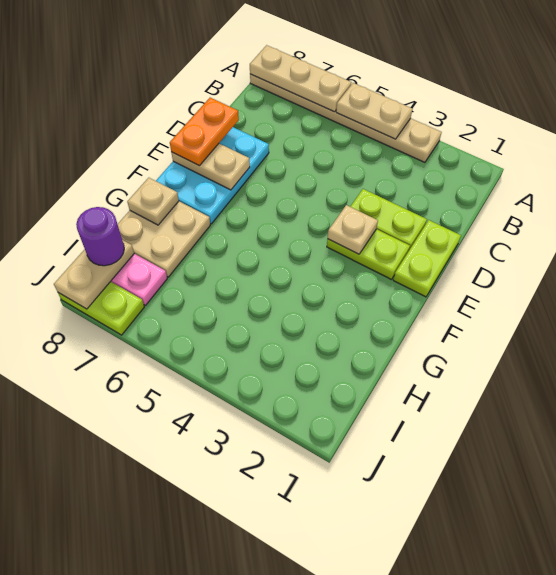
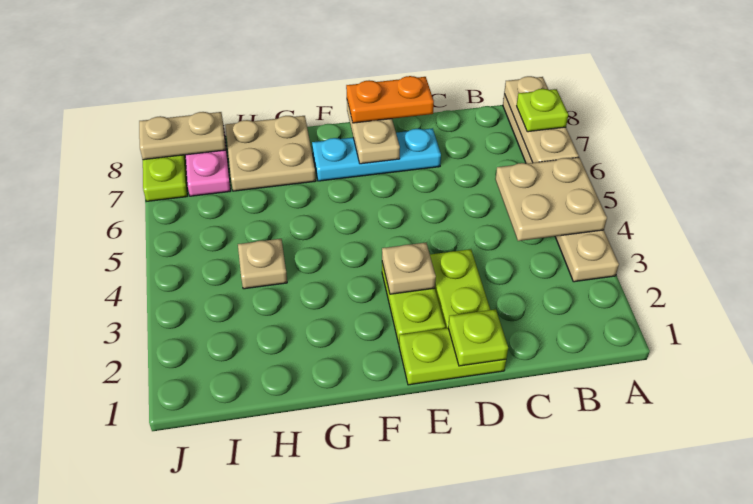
tan plate A4:A5 level 2 -> tan plate A4:B5 level 2
none -> lime plate A7 level 3
none -> lime plate D1 level 2
cyan plate D7:F8 level 1 -> cyan plate D7:F7 level 1
tan plate G8 level 2 -> tan plate H4 level 1
purple round brick I8 level 3 -> none

